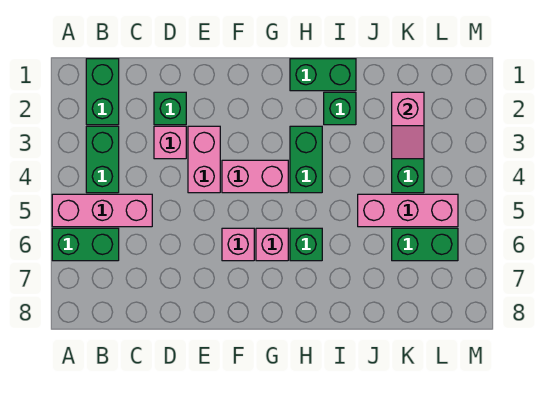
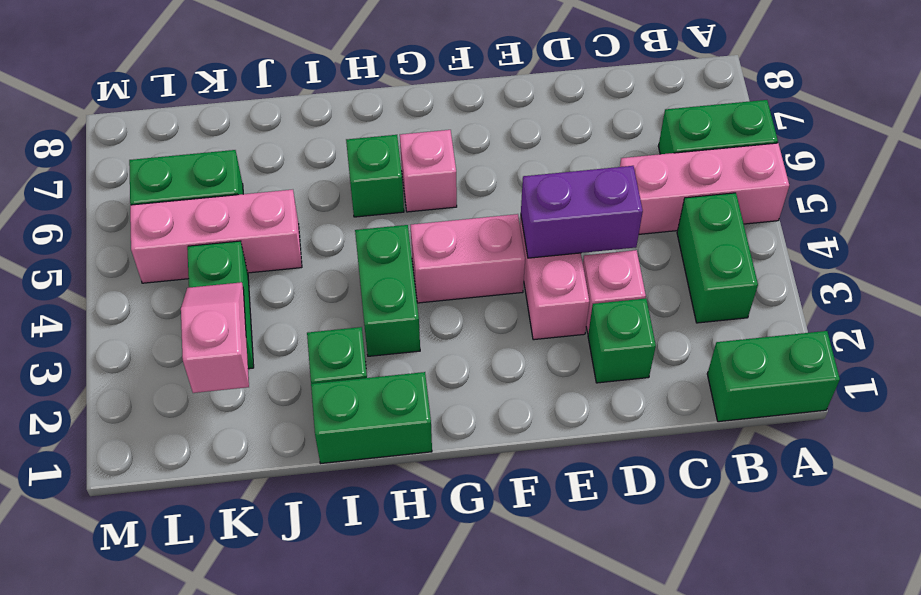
green brick B1:B2 level 1 -> green brick A1:B1 level 1
none -> purple brick D4:E4 level 2
pink brick F6 level 1 -> none

